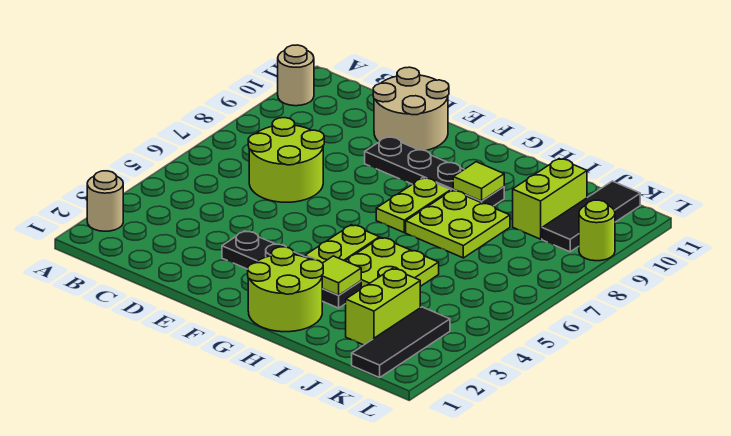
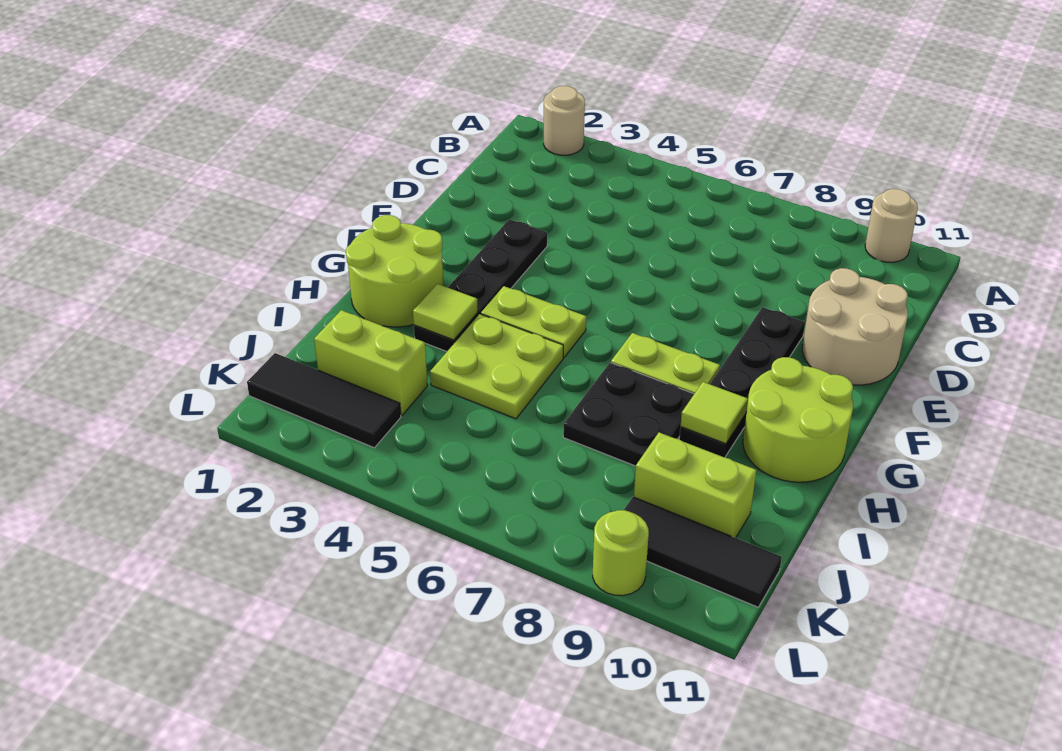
lime round brick C6:D7 level 1 -> lime round brick G10:H11 level 1
lime plate H7:I8 level 1 -> black plate H7:I8 level 1

